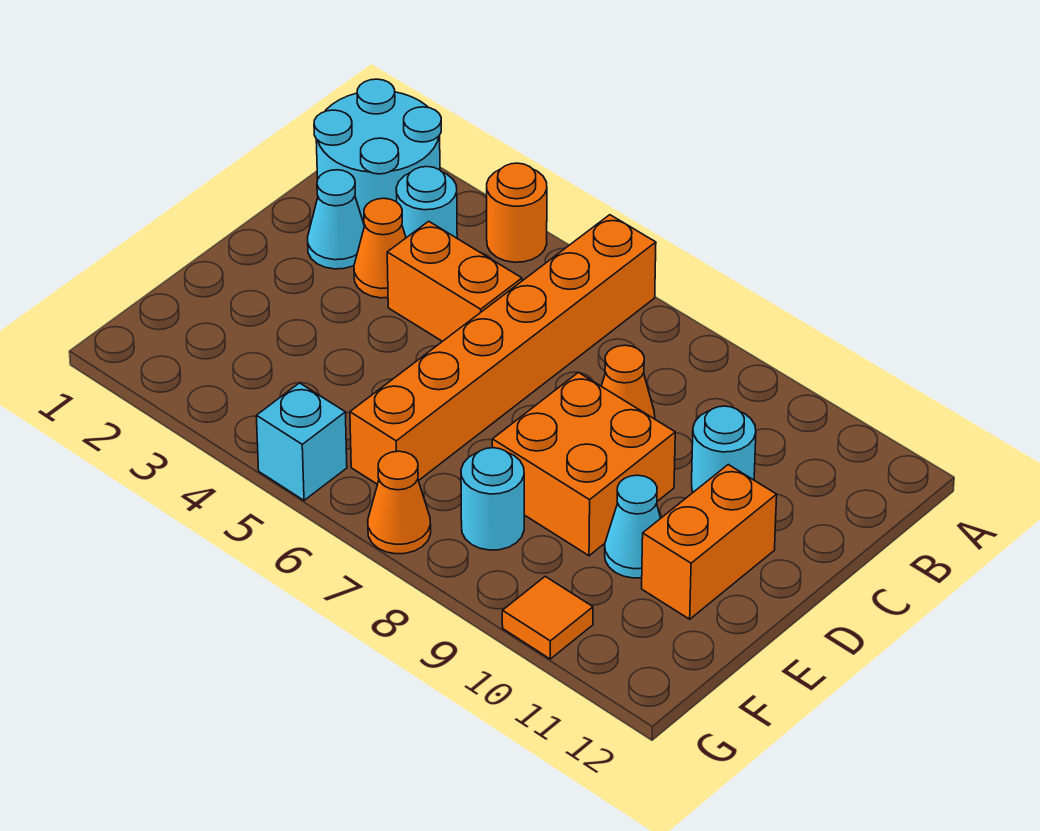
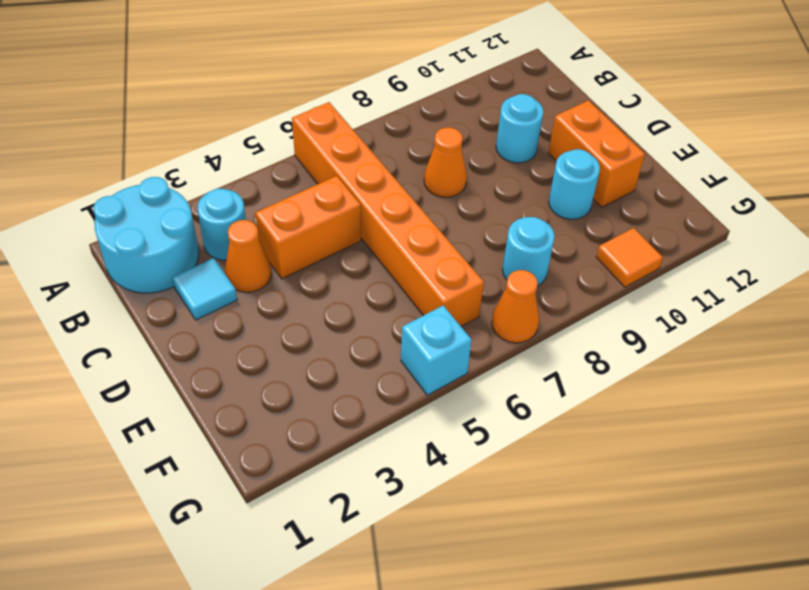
orange round brick A4 level 1 -> none
cyan cone C2 level 1 -> cyan tile C2 level 1
orange brick D8:E9 level 1 -> none
cyan cone E10 level 1 -> cyan round brick E10 level 1

